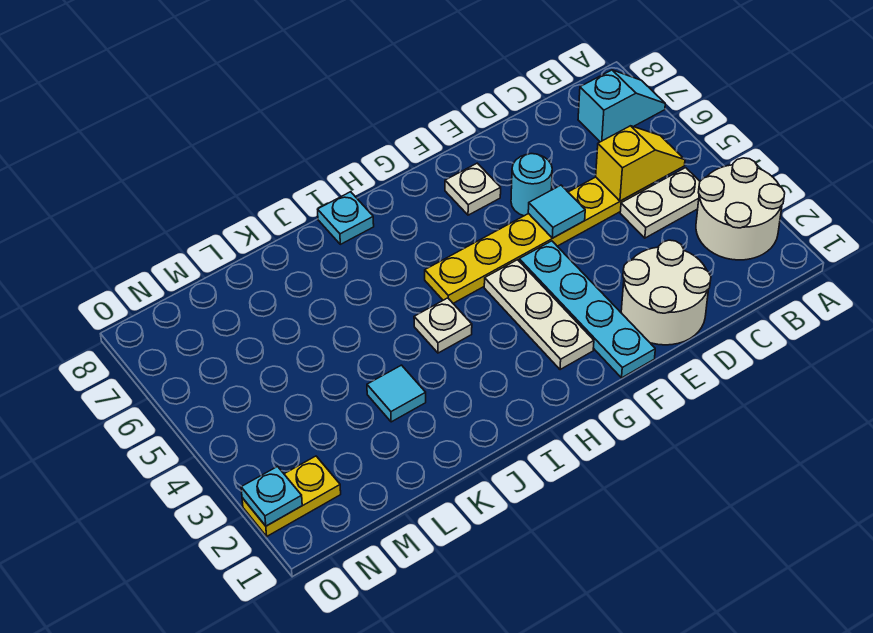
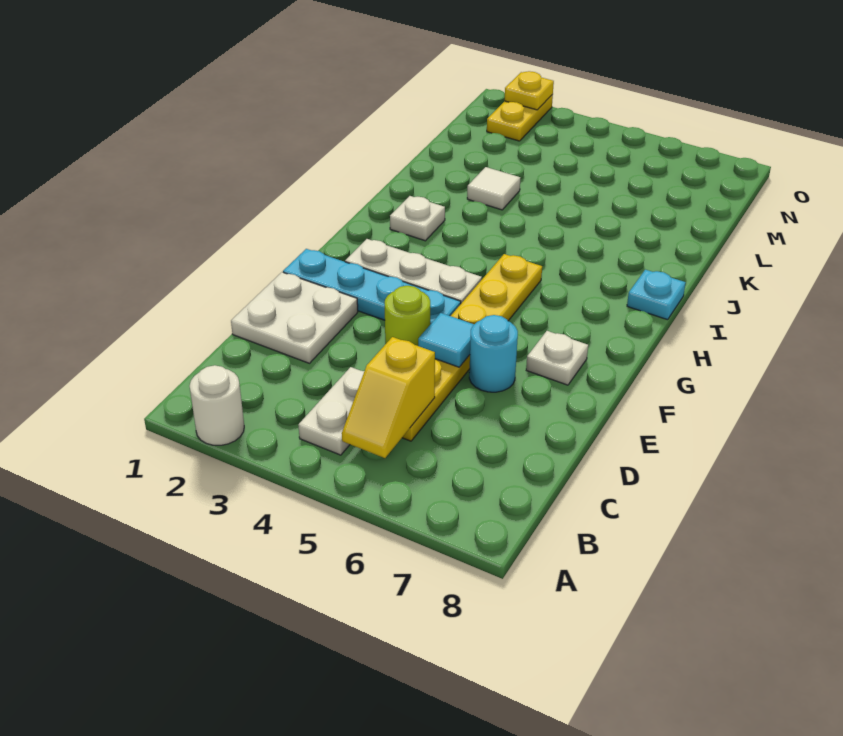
white round brick A2:B3 level 1 -> white round brick A2 level 1
cyan slope A7:B7 level 1 top B -> none
white round brick D1:E2 level 1 -> white plate D1:E2 level 1
none -> lime round brick E4 level 1
white plate I4 level 1 -> white plate I2 level 1
cyan tile K3 level 1 -> white tile K3 level 1
cyan plate O2 level 2 -> yellow plate O2 level 2

